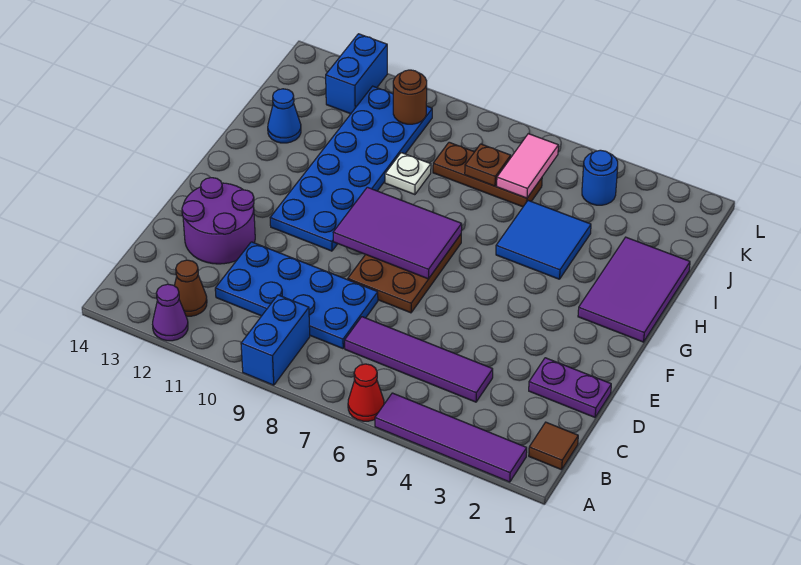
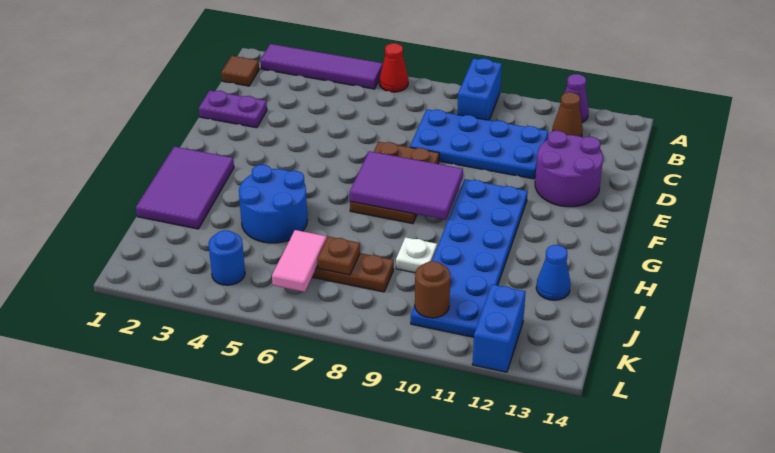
purple tile C4:C7 level 1 -> none
blue tile H4:I5 level 1 -> blue round brick H4:I5 level 1

